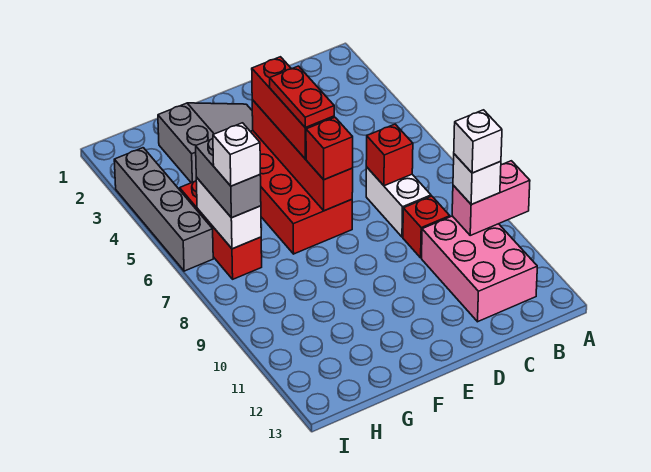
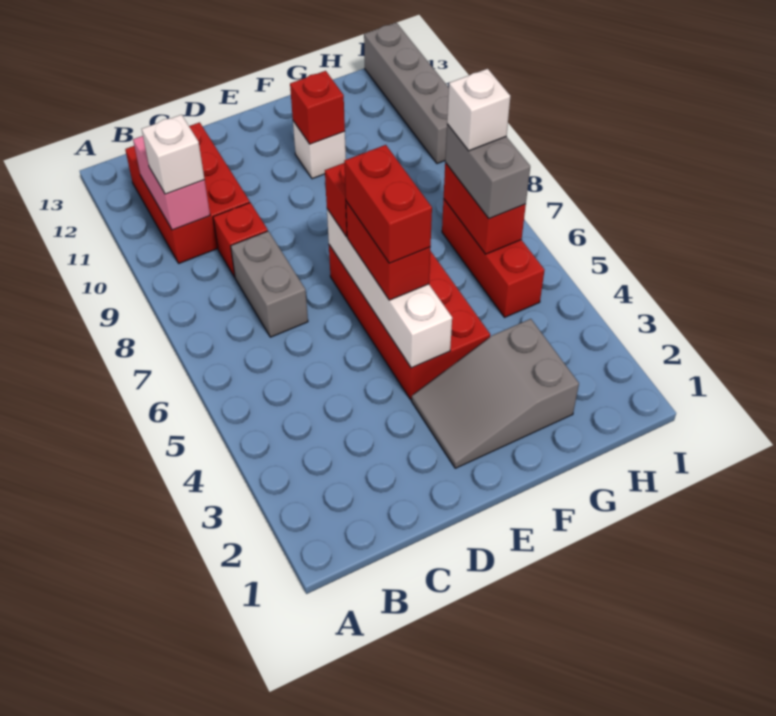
pink brick A10:B10 level 2 -> pink brick B10:B11 level 2
pink brick B10:C12 level 1 -> red brick B10:C12 level 1
white brick B10 level 4 -> white brick F11 level 1
white brick C7:C8 level 1 -> grey brick C7:C8 level 1
red brick C7 level 2 -> red brick F11 level 2
red brick E4:E7 level 2 -> white brick E4:E7 level 2
red brick E4:E6 level 3 -> red brick E5:E6 level 3
red plate E5:E6 level 4 -> red brick E5:E6 level 4
white brick H6:H7 level 2 -> red brick H6:H7 level 2
grey brick I3:I6 level 1 -> grey brick I10:I13 level 1

